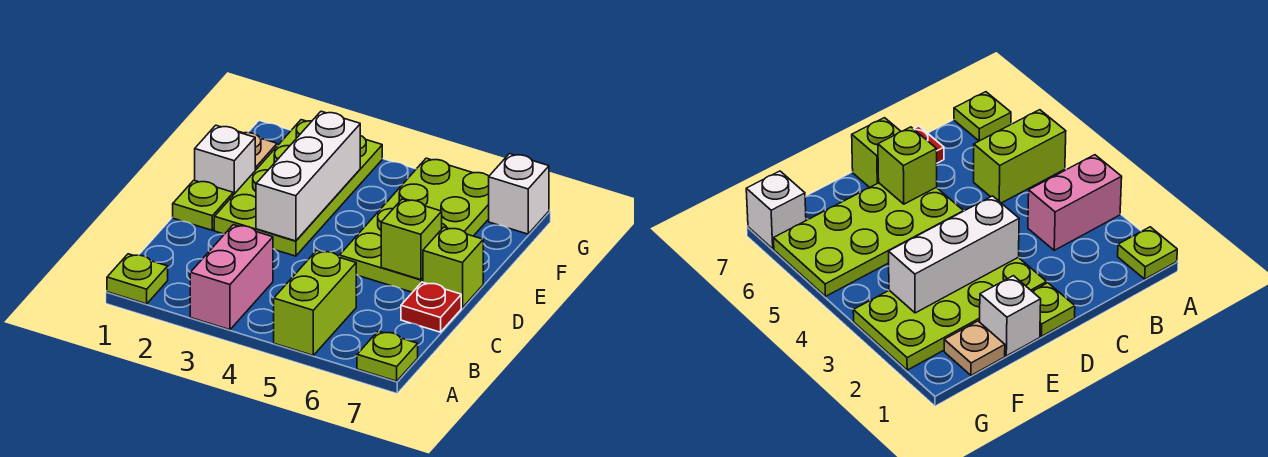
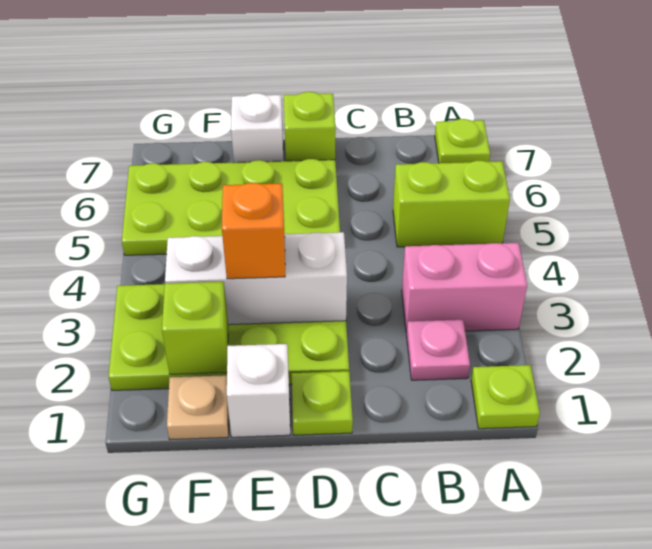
none -> pink plate B2 level 1
red plate C7 level 1 -> none
lime brick D6 level 2 -> lime brick F2 level 2
none -> orange brick E3 level 3
white brick G7 level 1 -> white brick E7 level 1

